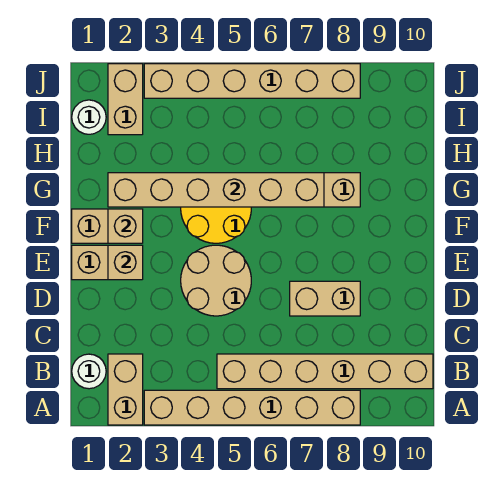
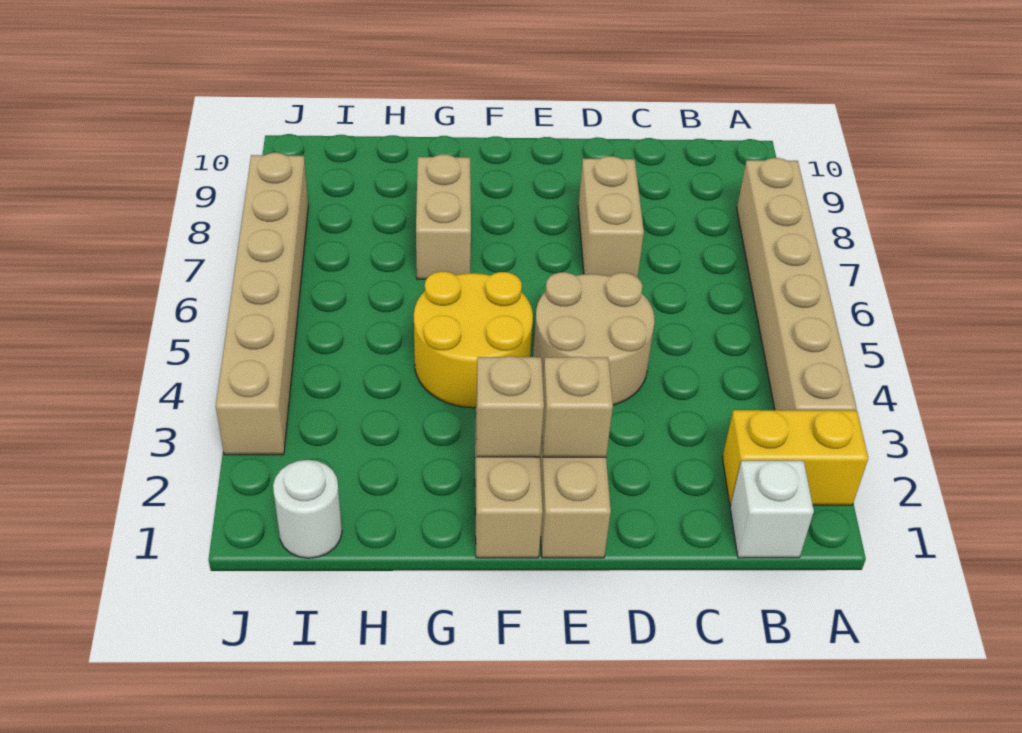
tan brick A2:B2 level 1 -> yellow brick A2:B2 level 1
white round brick B1 level 1 -> white brick B1 level 1
tan brick B5:B10 level 1 -> none
tan brick G2:G7 level 2 -> none
tan brick I2:J2 level 1 -> none

